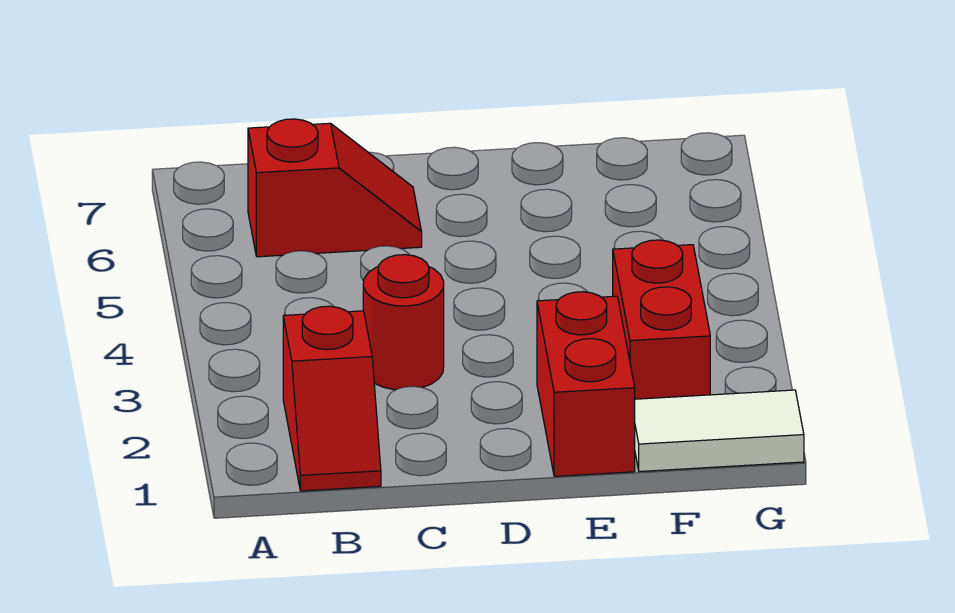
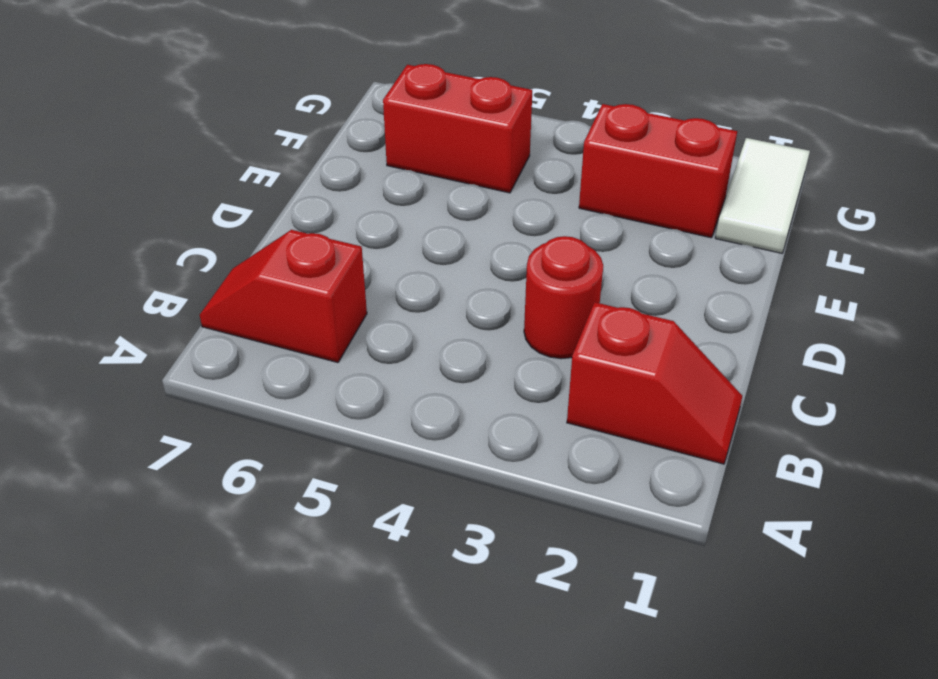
red slope B6:C6 level 1 top B -> red slope B6:B7 level 1 top 6
red brick E1:E2 level 1 -> red brick F5:F6 level 1

